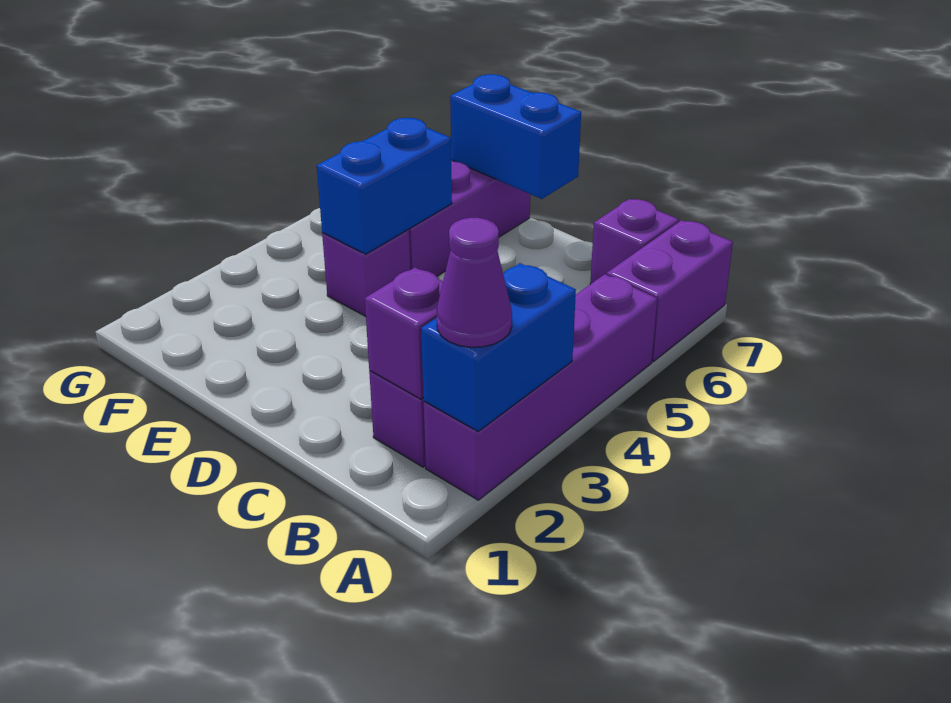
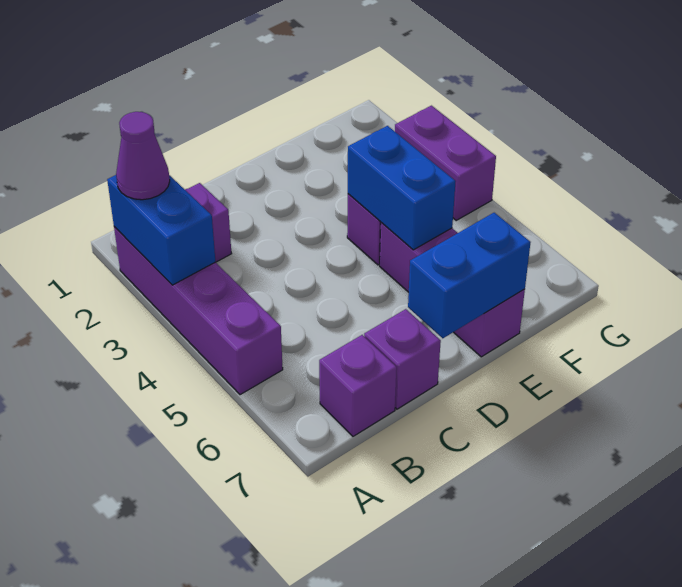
purple brick A6:A7 level 1 -> purple brick G3:G4 level 1
purple brick B2 level 2 -> purple brick C7 level 1

